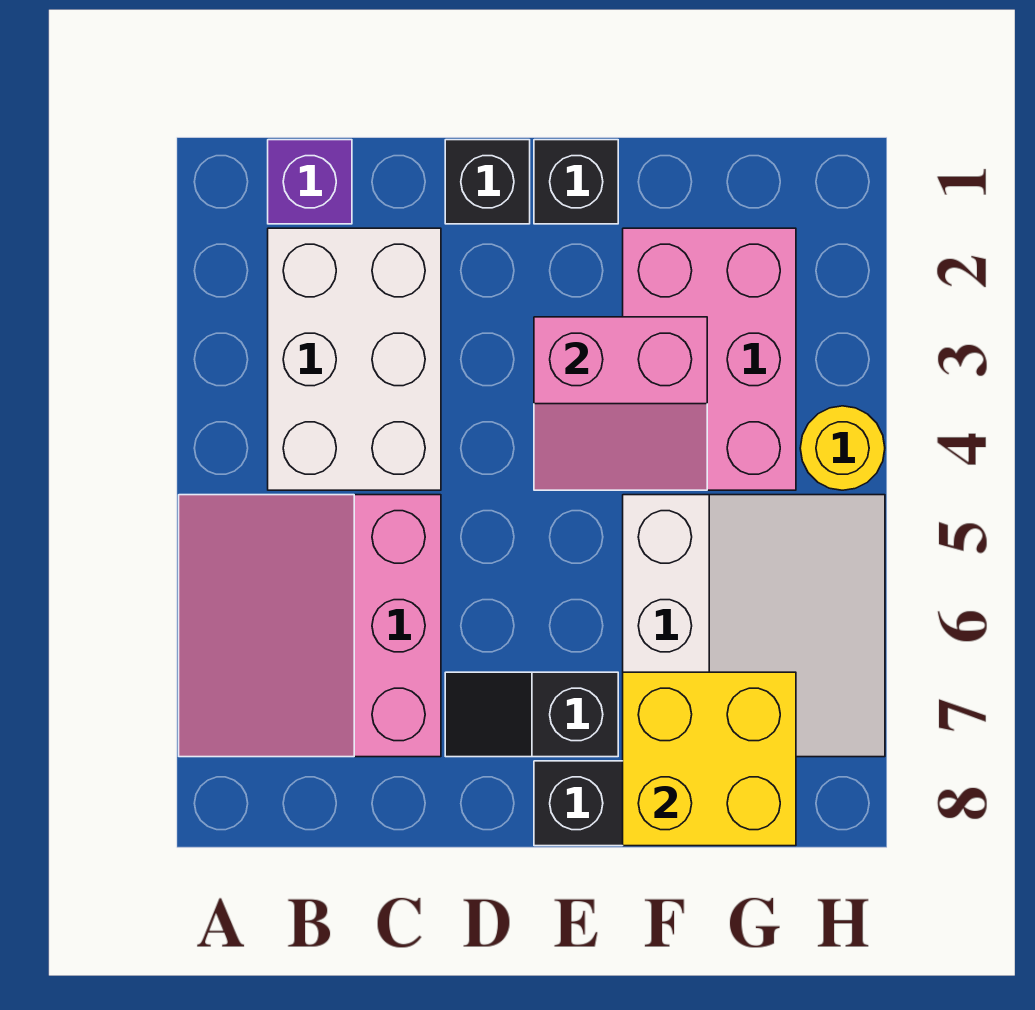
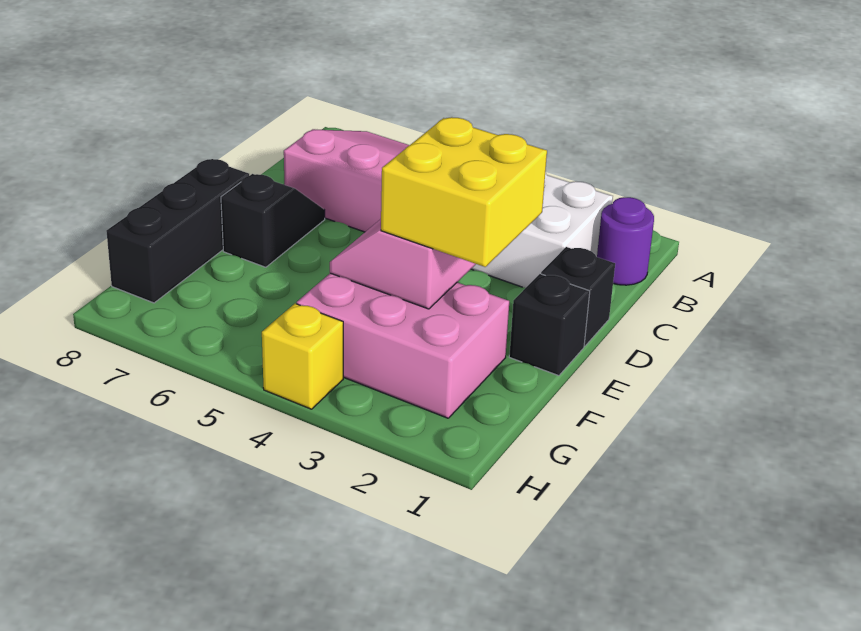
purple brick B1 level 1 -> purple round brick B1 level 1
white slope F5:H7 level 1 top F -> none
yellow brick F7:G8 level 2 -> yellow brick E2:F3 level 3
yellow round brick H4 level 1 -> yellow brick H4 level 1

